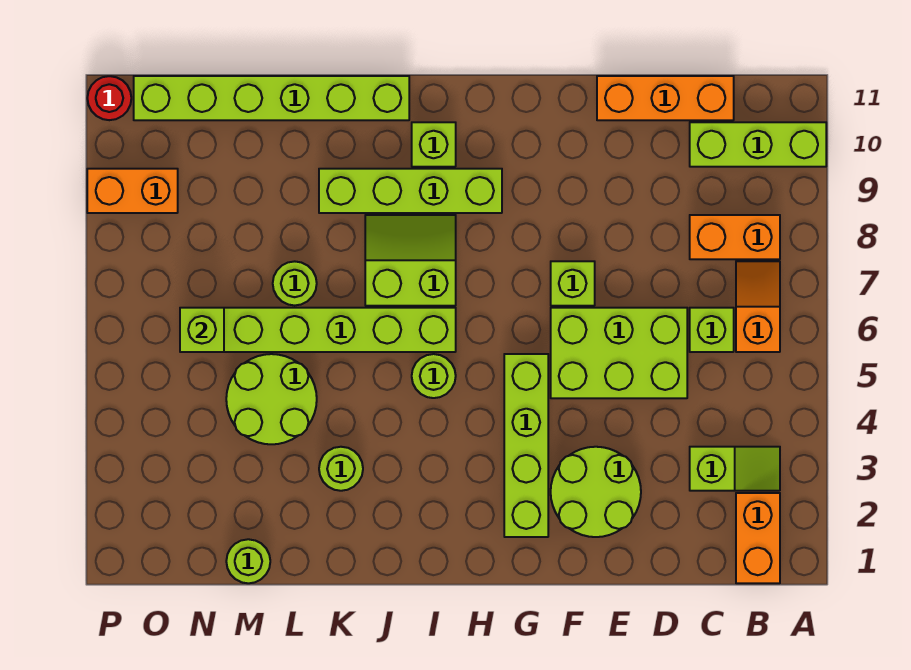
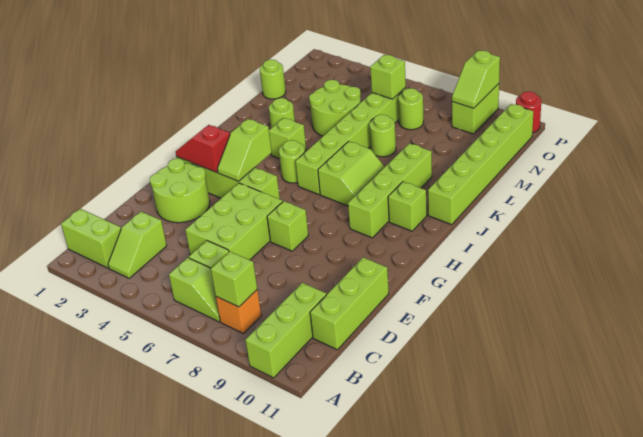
orange brick B1:B2 level 1 -> lime brick B1:B2 level 1
orange slope B6:B7 level 1 top 6 -> lime slope B6:B7 level 1 top 6
orange brick B8:C8 level 1 -> orange brick B8 level 1
none -> lime brick B8 level 2
orange brick C11:E11 level 1 -> lime brick C11:E11 level 1
none -> red slope G2:G3 level 2 top 3
none -> lime slope G4:H4 level 2 top H
none -> lime brick J4 level 1
none -> lime round brick N7 level 1
orange brick O9:P9 level 1 -> lime brick O9:P9 level 1
none -> lime slope O9:P9 level 2 top P

